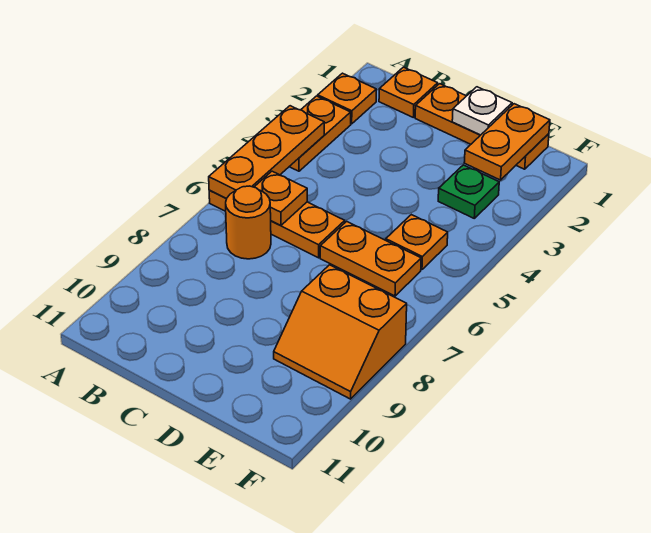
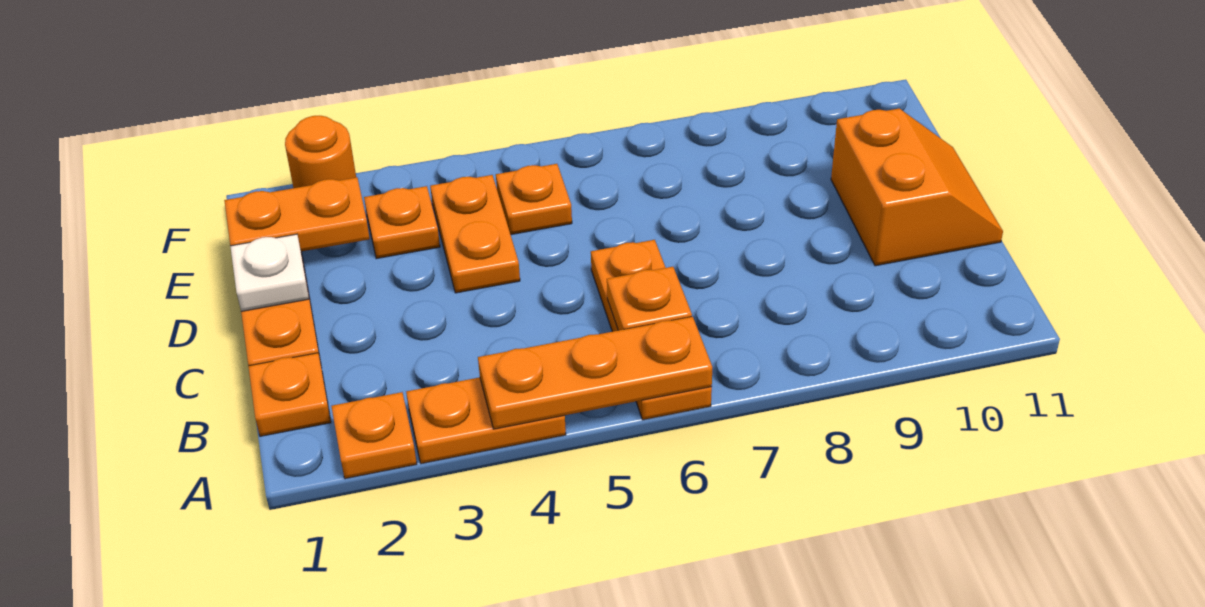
orange round brick B7 level 1 -> orange round brick F2 level 1
orange plate D6:E6 level 1 -> orange plate D4:E4 level 1
green plate E3 level 1 -> orange plate E3 level 1
orange slope E8:F9 level 1 top 8 -> orange slope C10:D11 level 1 top 10

